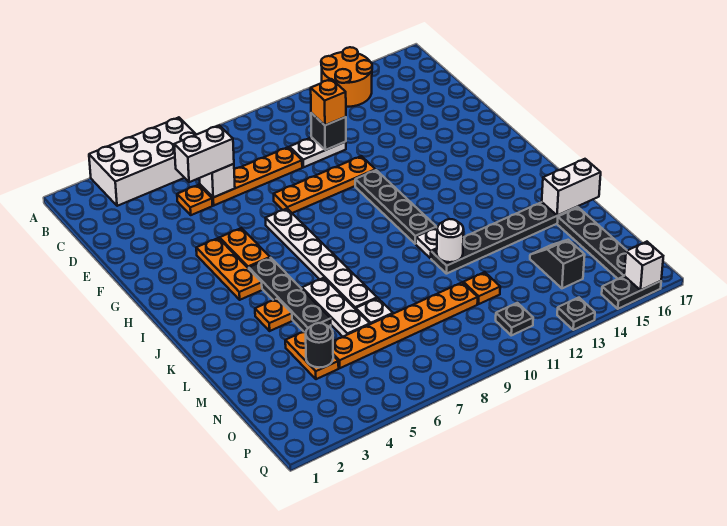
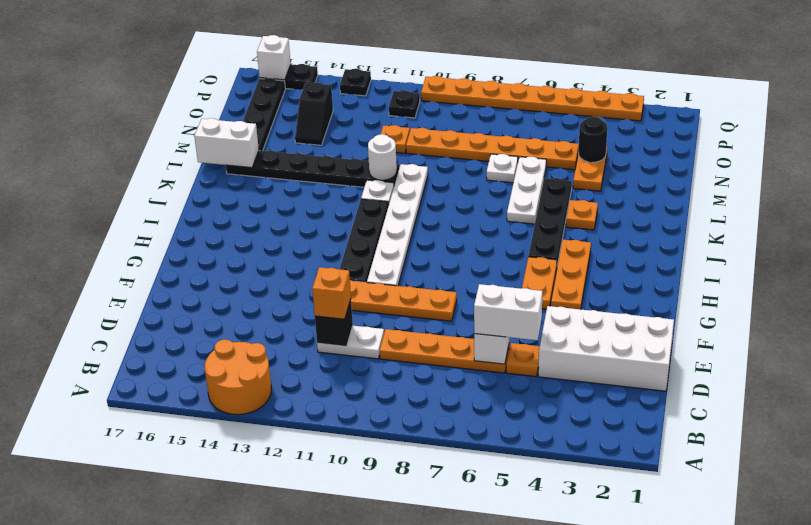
white brick A3:B6 level 1 -> white brick D1:E4 level 1
white plate G7:L7 level 1 -> white plate G10:L10 level 1
none -> orange plate Q3:Q10 level 1

